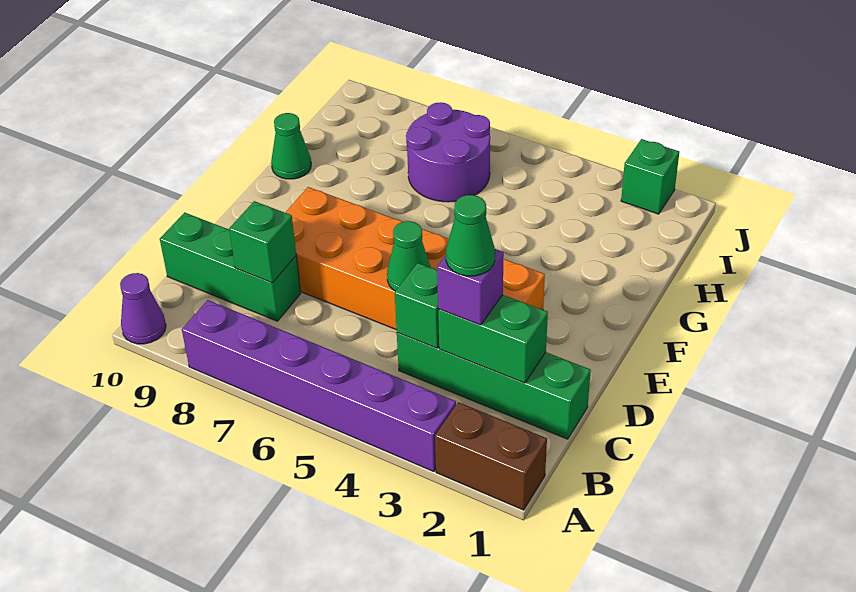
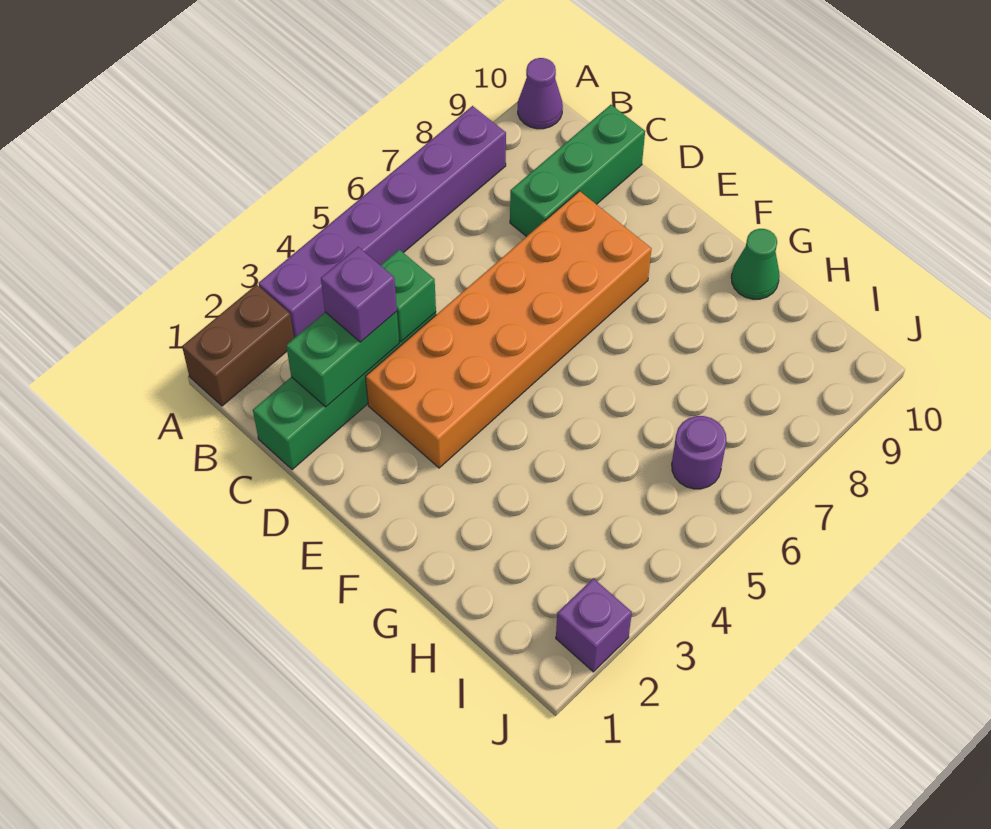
green cone C3 level 4 -> none
green brick C8 level 2 -> none
green cone D5 level 2 -> none
purple round brick H6:I7 level 1 -> purple round brick I6 level 1
green brick J2 level 1 -> purple brick J2 level 1

